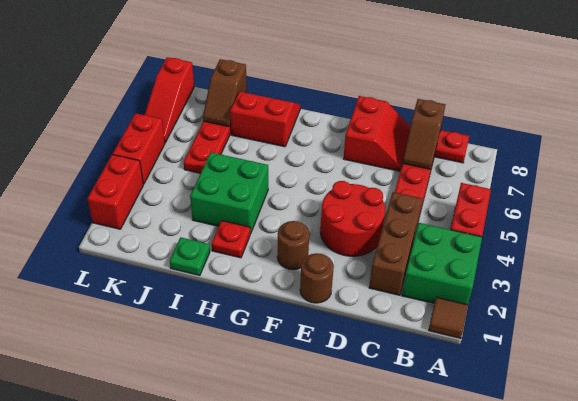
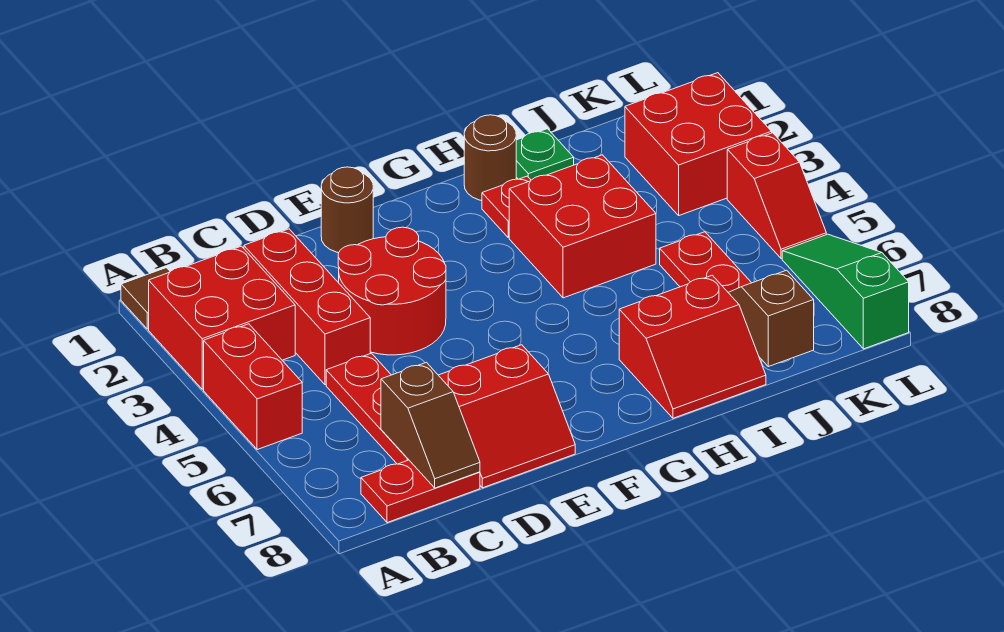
green brick A2:B3 level 1 -> red brick A2:B3 level 1
brown brick C2:C4 level 1 -> red brick C2:C4 level 1
brown slope C7:C8 level 2 top 8 -> brown slope C7:C8 level 2 top 7
red slope D7:E8 level 1 top E -> red slope D7:E8 level 1 top 7
brown round brick F2 level 1 -> brown round brick H1 level 1
green brick H3:I4 level 1 -> red brick H3:I4 level 1
red brick L2:L3 level 1 -> red brick K2:L3 level 1
red brick L4:L5 level 1 -> red slope L4:L5 level 1 top 4
red slope L6:L8 level 1 top 8 -> green slope L6:L8 level 1 top 8

